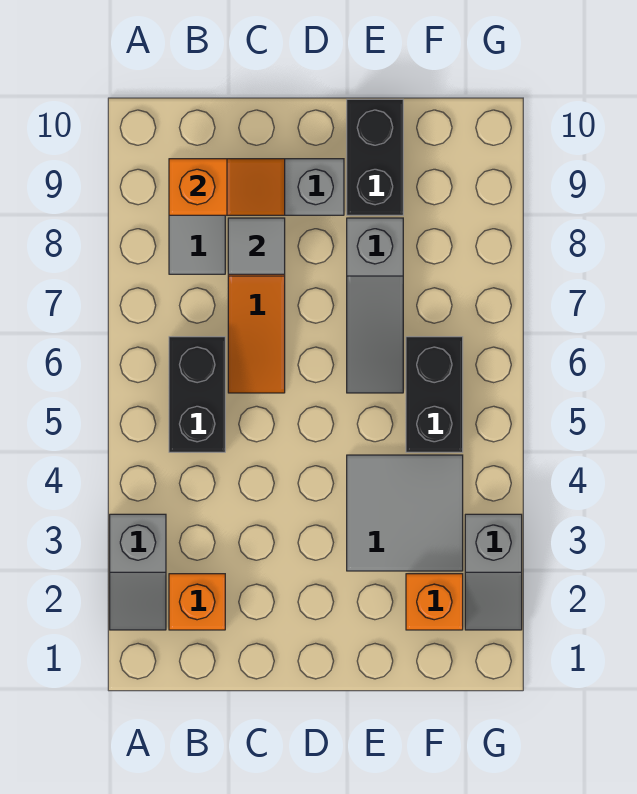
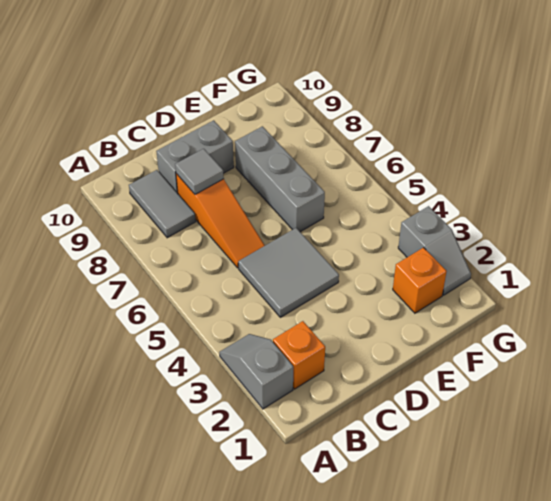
grey slope A2:A3 level 1 top 3 -> grey slope A2:A3 level 1 top 2
black brick B5:B6 level 1 -> none
orange slope B9:C9 level 2 top B -> none
grey tile E3:F4 level 1 -> grey tile C4:D5 level 1
grey slope E6:E8 level 1 top 8 -> grey brick E6:E8 level 1
black brick E9:E10 level 1 -> none
black brick F5:F6 level 1 -> none

